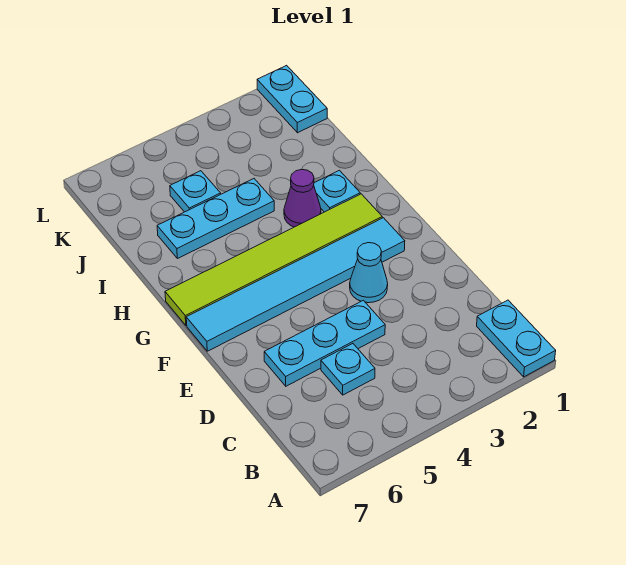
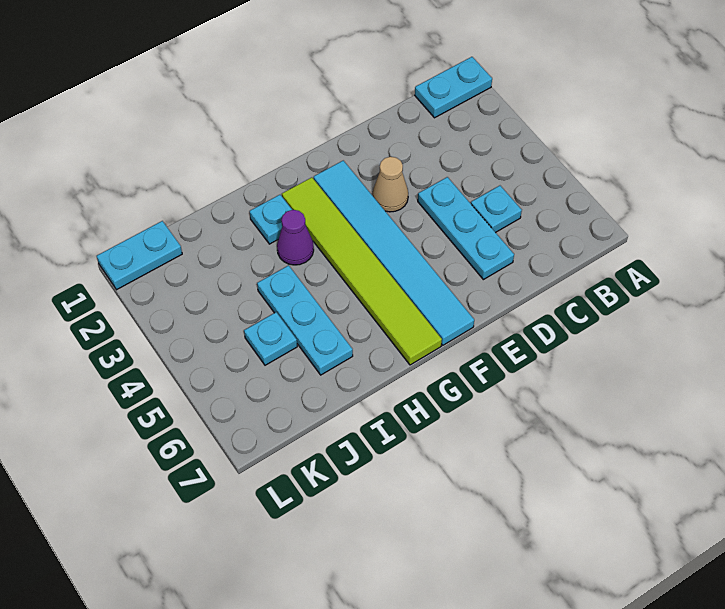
cyan cone E3 level 1 -> tan cone E3 level 1

